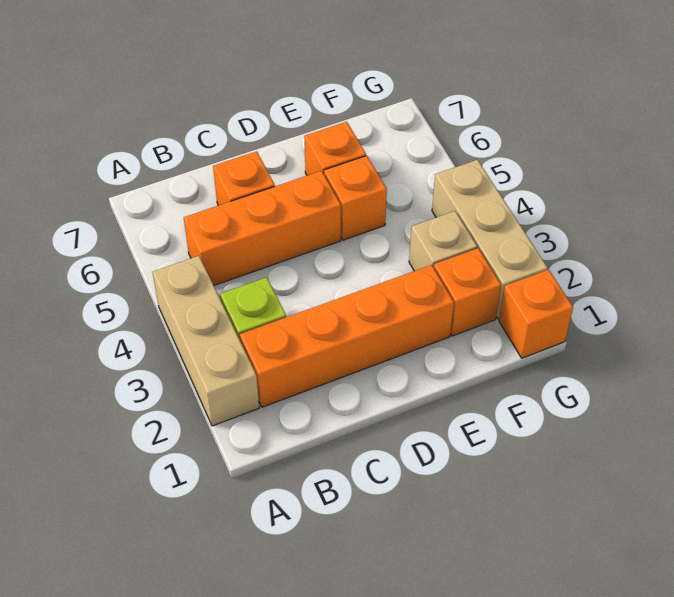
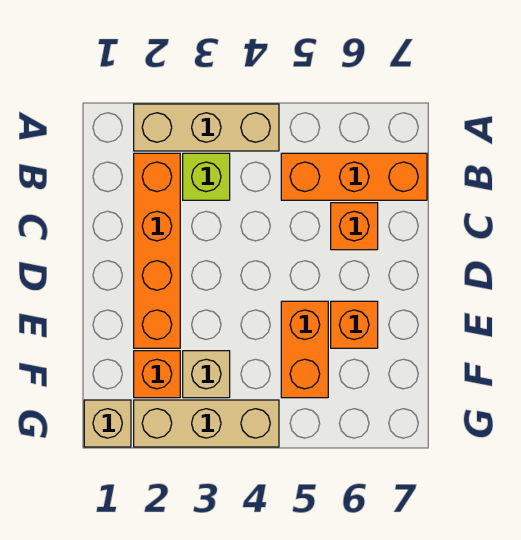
orange brick B5:D5 level 1 -> orange brick B5:B7 level 1
orange brick E5 level 1 -> orange brick E5:F5 level 1
orange brick G1 level 1 -> tan brick G1 level 1

